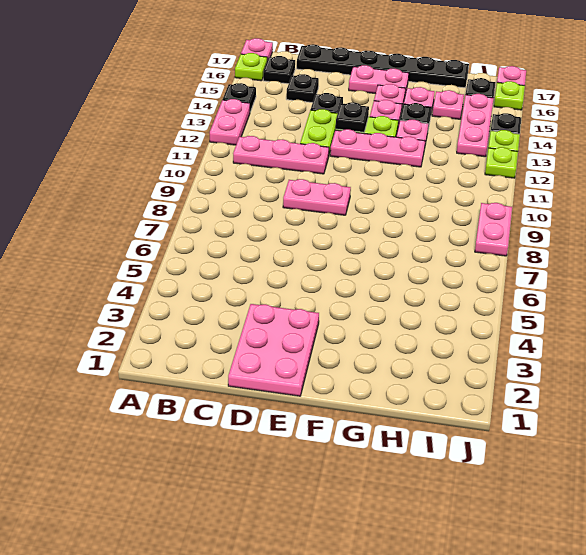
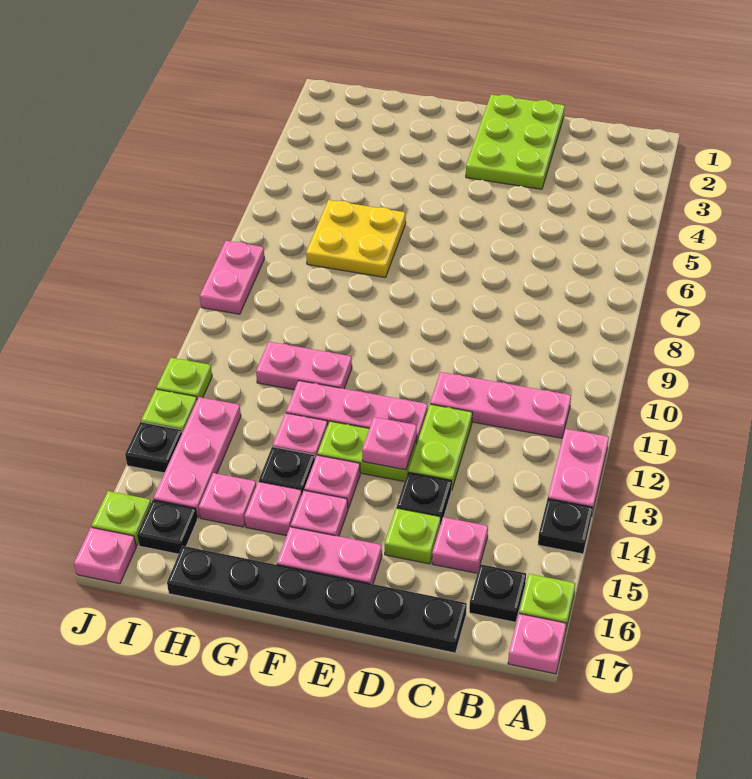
black plate C15 level 1 -> pink plate C15 level 1
pink plate D1:E3 level 1 -> lime plate D1:E3 level 1
pink plate D9:E9 level 1 -> pink plate G11:H11 level 1
none -> lime plate D15 level 1
black plate E13 level 2 -> pink plate E13 level 2
none -> yellow plate G6:H7 level 1

